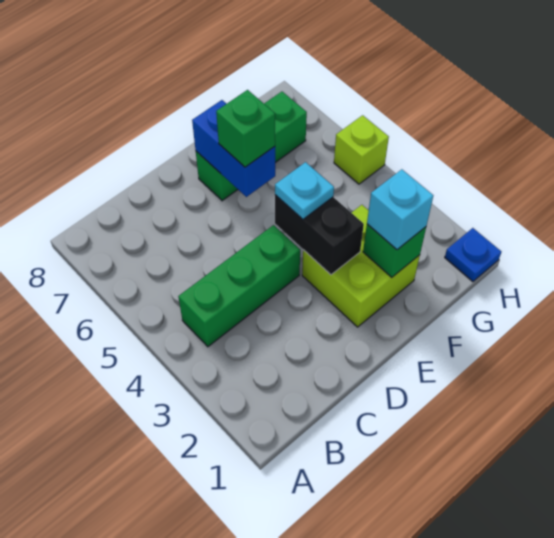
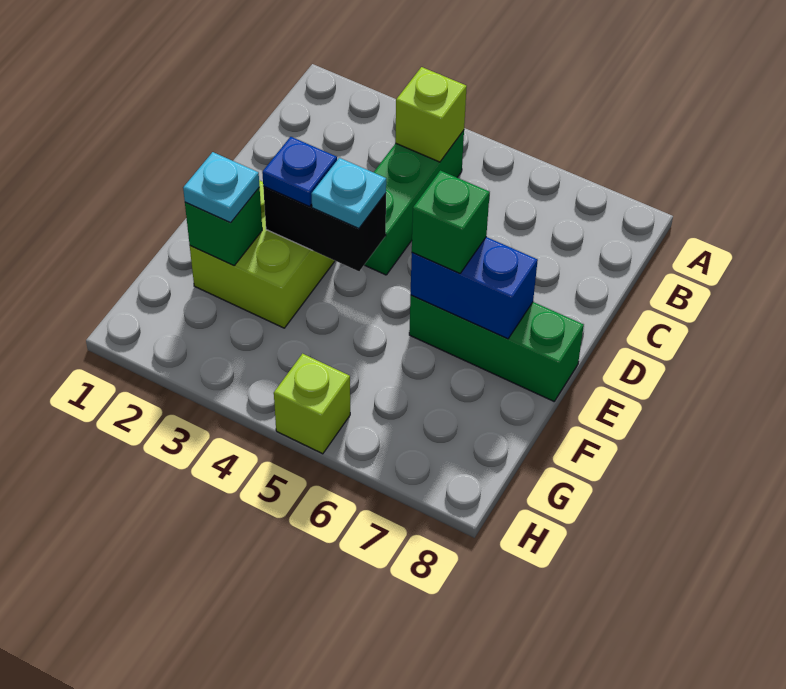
none -> lime brick B4 level 2
green brick E7:G7 level 1 -> green brick E6:E8 level 1
cyan brick F2 level 3 -> cyan plate F2 level 3
blue plate H1 level 1 -> blue plate E3 level 3

